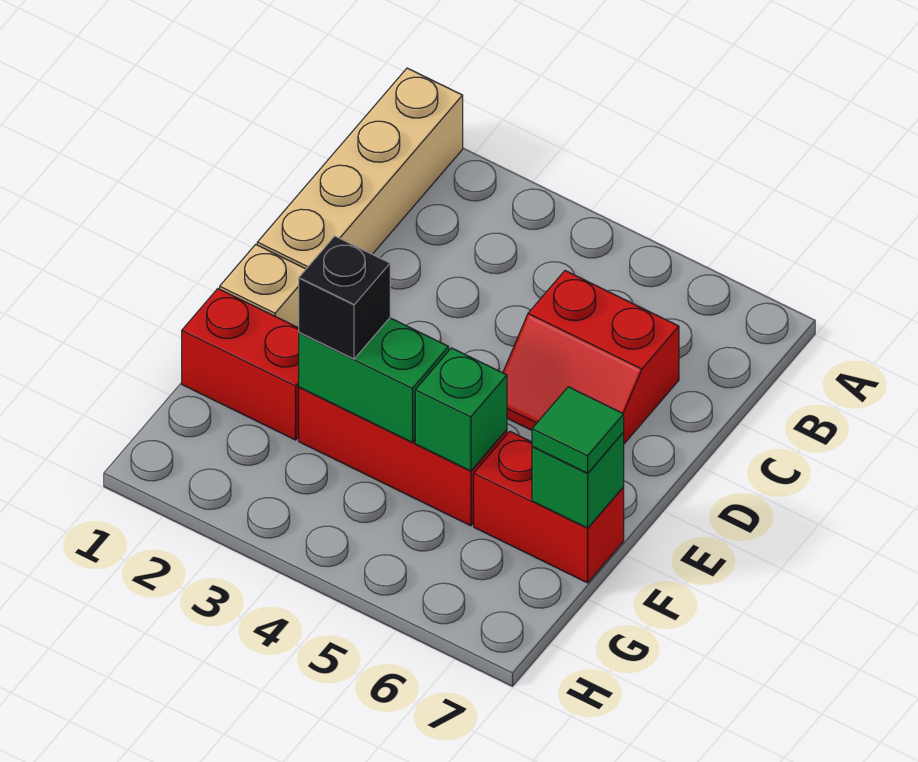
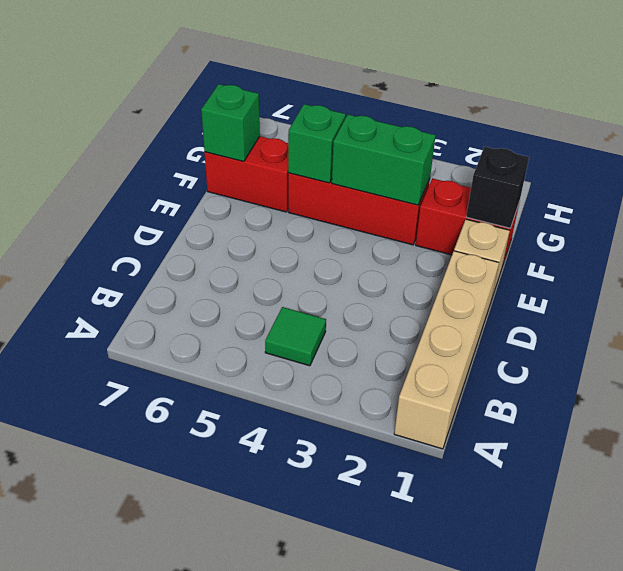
red slope C5:D6 level 1 top C -> none
black brick F3 level 3 -> black brick F1 level 2
green tile F7 level 3 -> green tile B4 level 1

